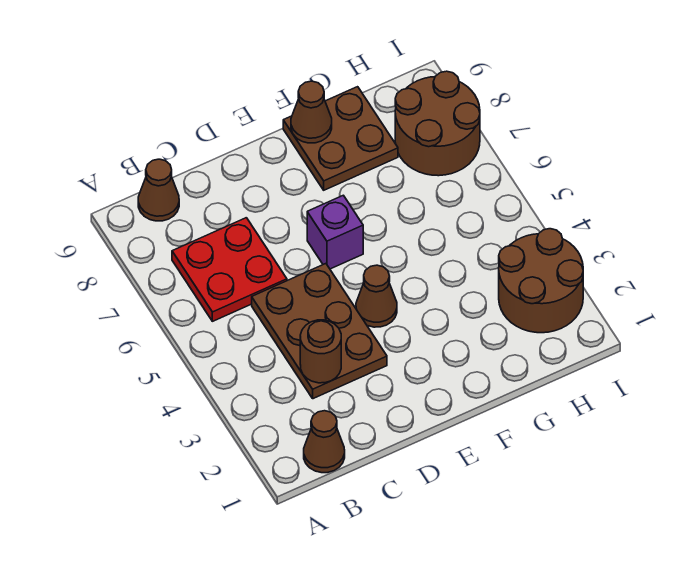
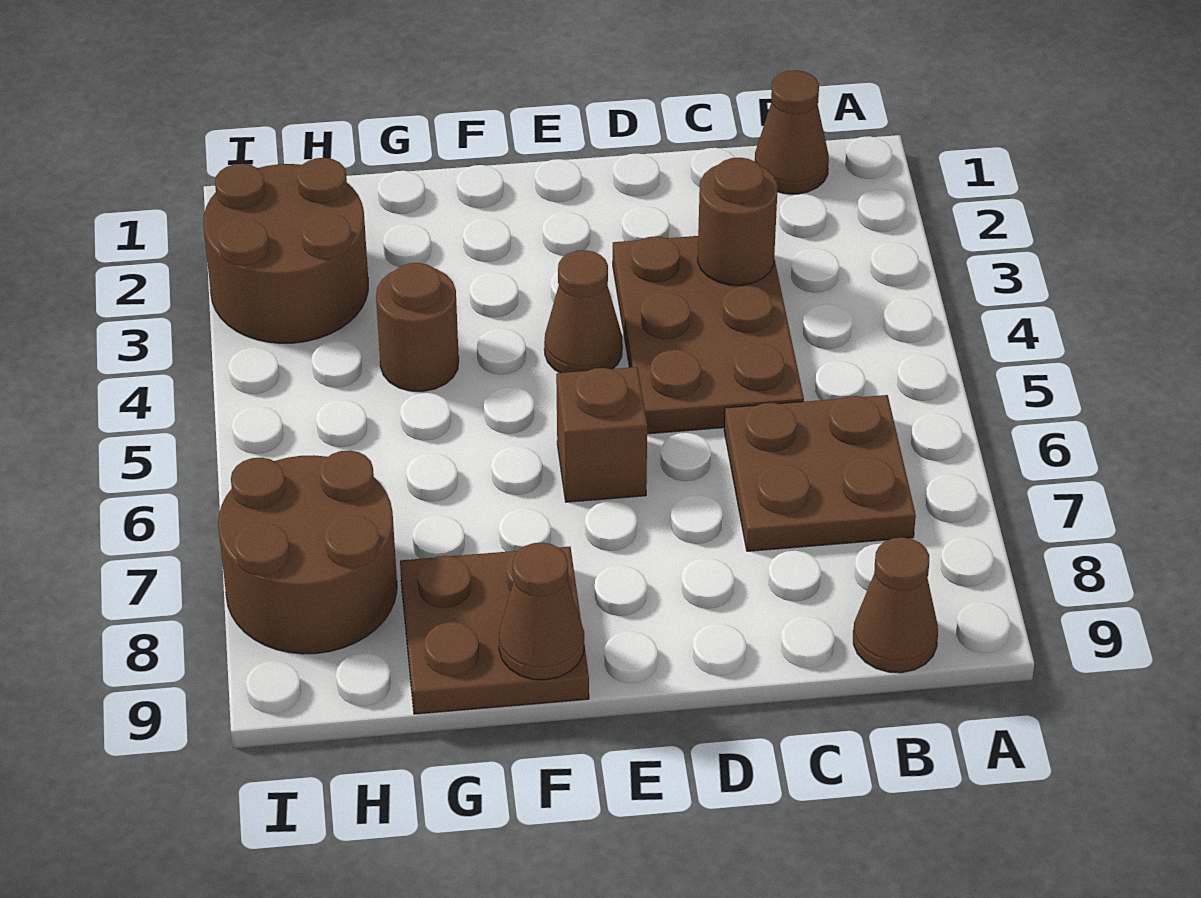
red plate B6:C7 level 1 -> brown plate B6:C7 level 1
purple brick E6 level 1 -> brown brick E6 level 1
none -> brown round brick G4 level 1

